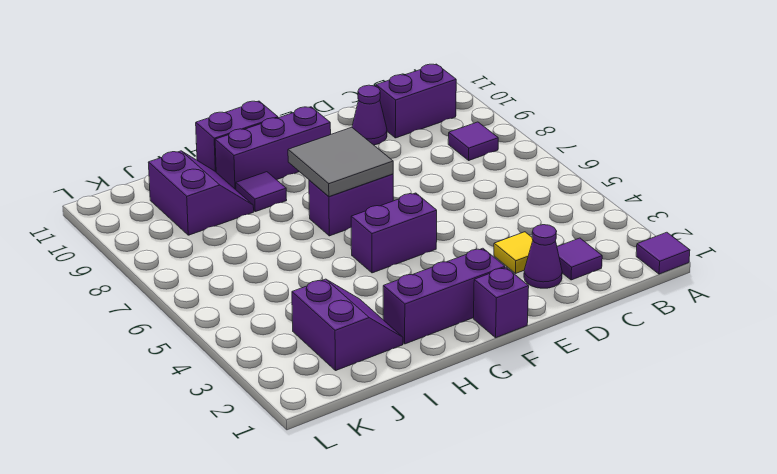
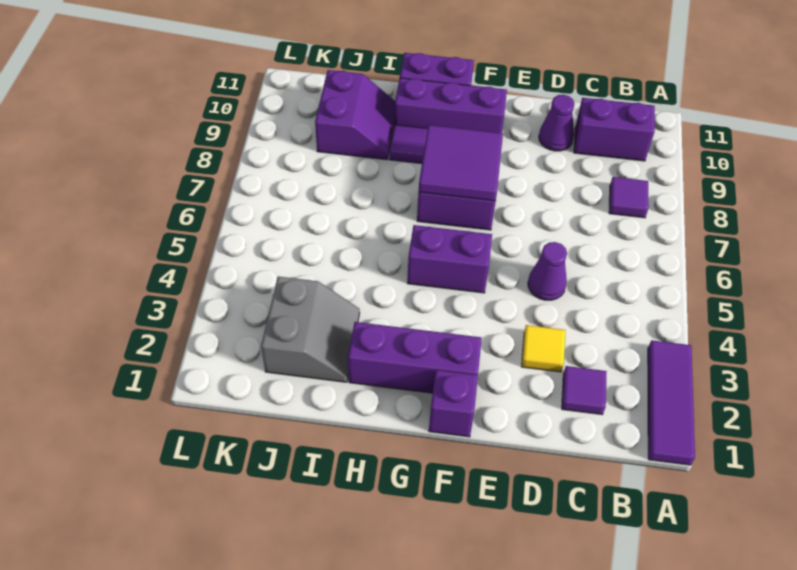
purple tile A1 level 1 -> purple tile A1:A3 level 1
purple cone D2 level 1 -> purple cone D5 level 1
grey tile F7:G8 level 2 -> purple tile F7:G8 level 2
purple slope I2:J3 level 1 top J -> grey slope I2:J3 level 1 top J

